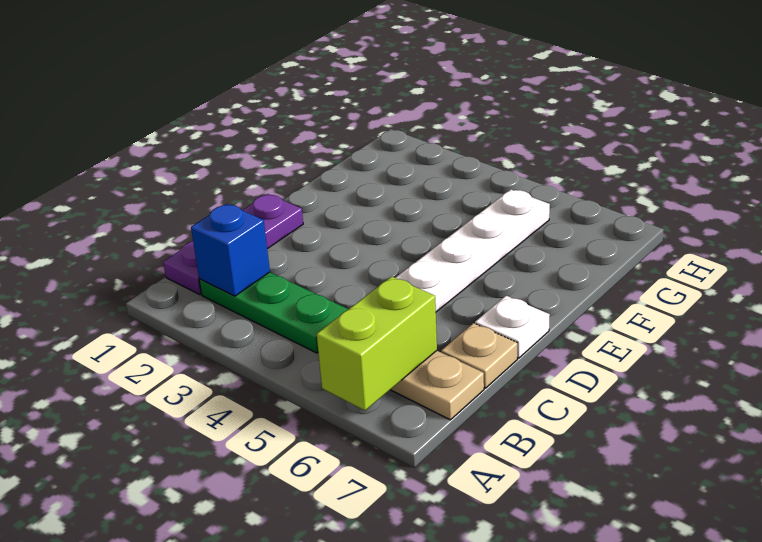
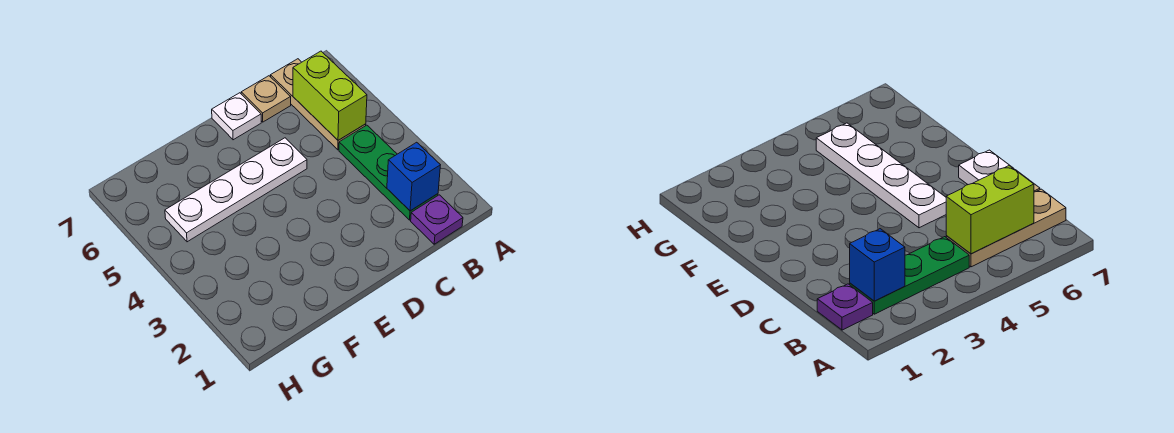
lime brick A6:B6 level 2 -> lime brick B5:B6 level 2
purple plate B1:D1 level 1 -> purple plate B1 level 1

